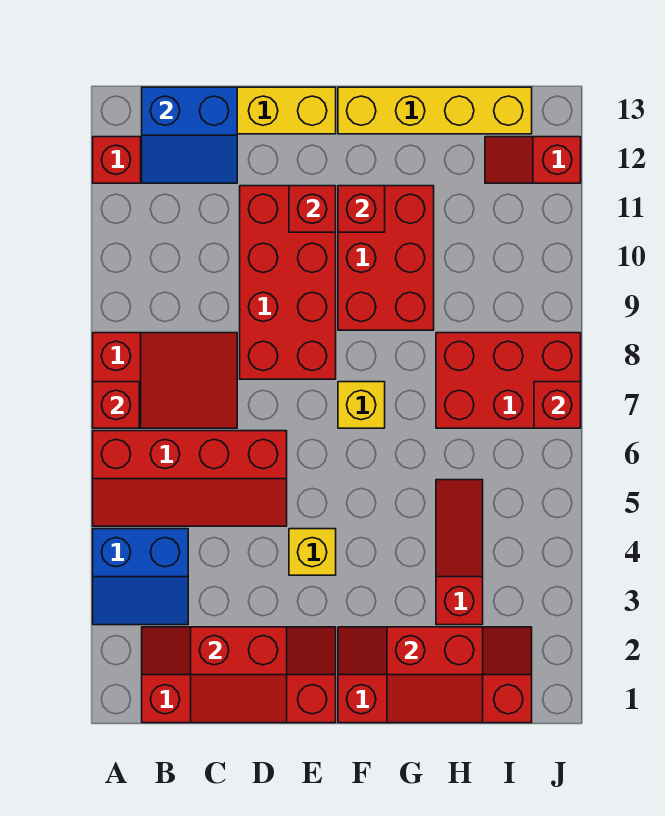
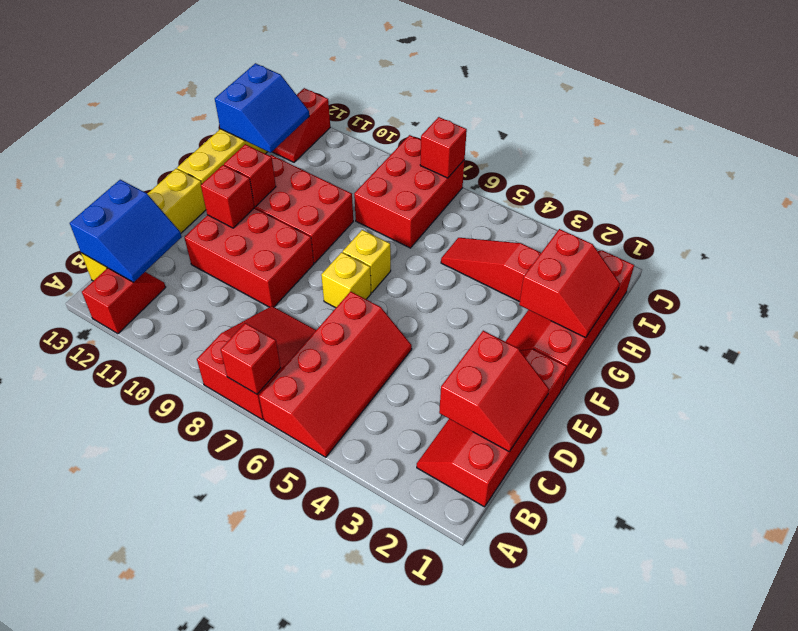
blue slope A3:B4 level 1 top 4 -> blue slope H12:I13 level 2 top 13
red brick D8:E11 level 1 -> red brick D9:E11 level 1
yellow brick E4 level 1 -> yellow brick E7 level 1

